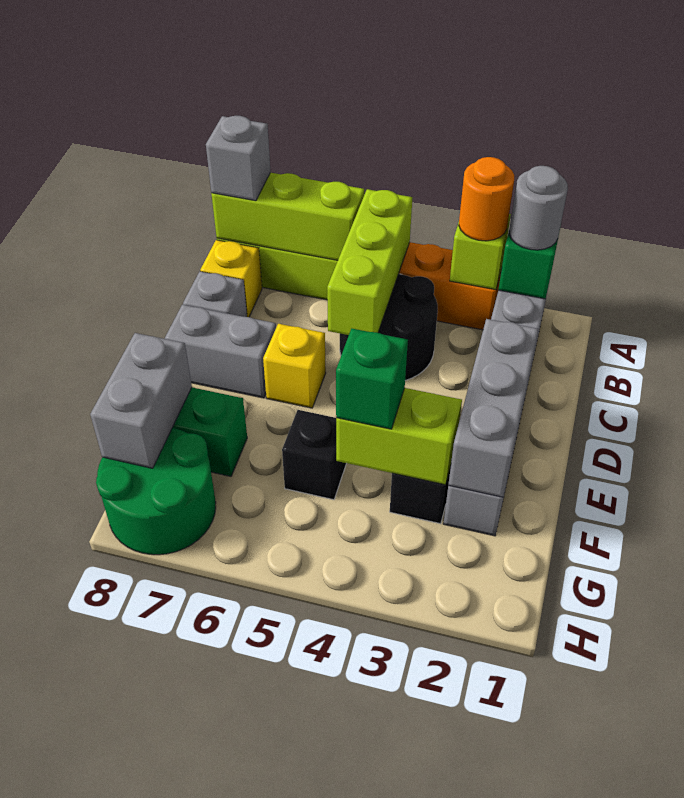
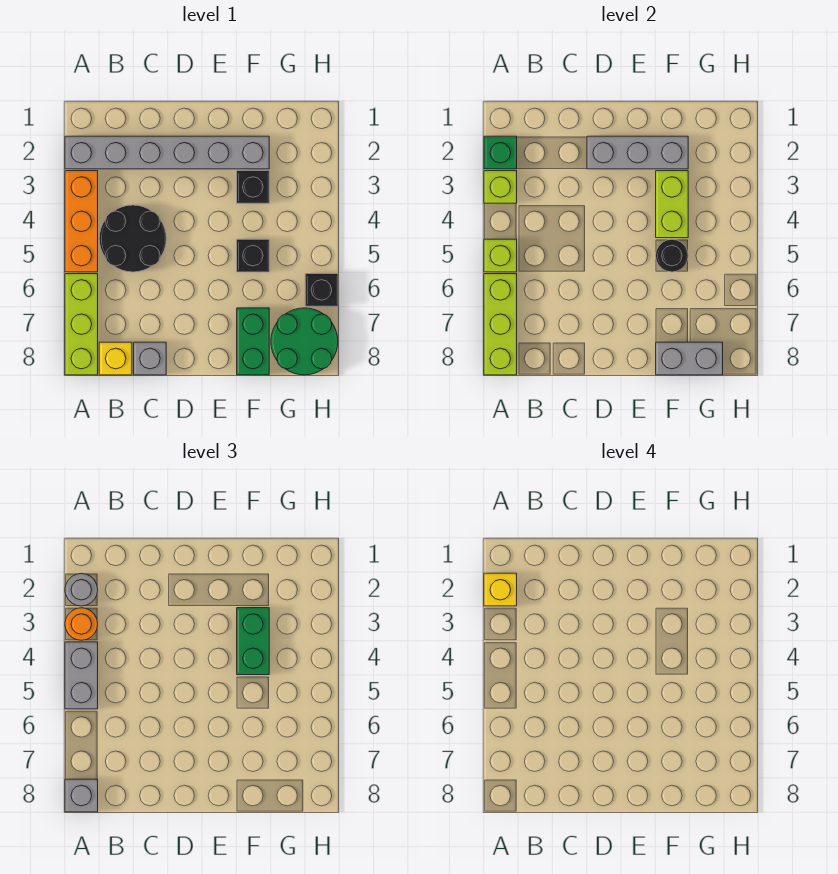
lime brick A5:C5 level 2 -> lime brick A5 level 2
yellow brick D6 level 1 -> yellow brick A2 level 4
grey brick D7:D8 level 1 -> grey brick A4:A5 level 3
green brick F4 level 3 -> green brick F3:F4 level 3
none -> black round brick F5 level 2
none -> black brick H6 level 1

